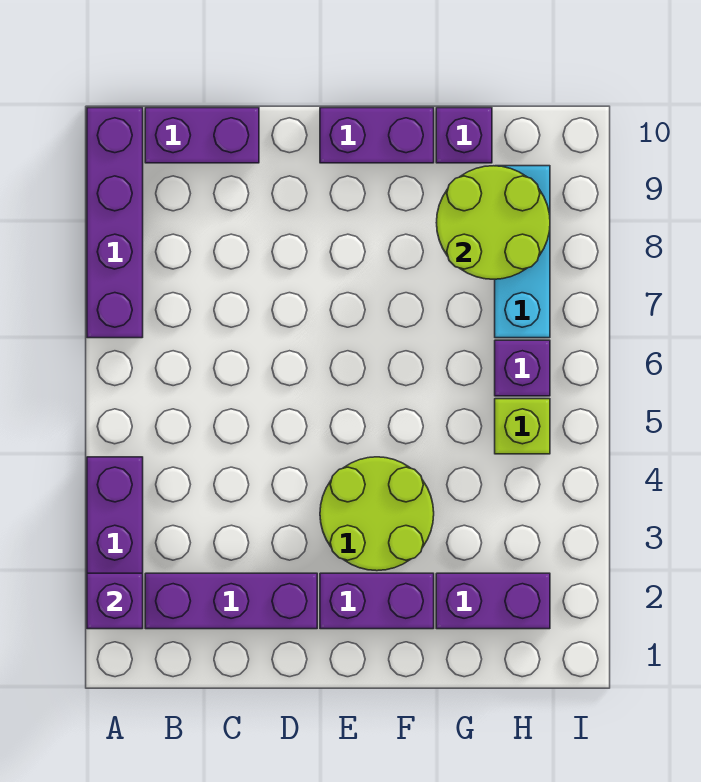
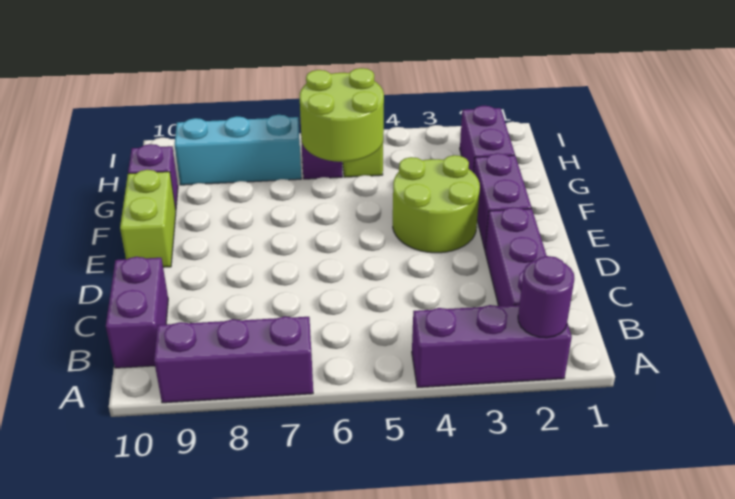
purple brick A2 level 2 -> purple round brick A2 level 2
purple brick A7:A10 level 1 -> purple brick A7:A9 level 1
purple brick E10:F10 level 1 -> lime brick E10:F10 level 1
lime round brick G8:H9 level 2 -> lime round brick G5:H6 level 2

